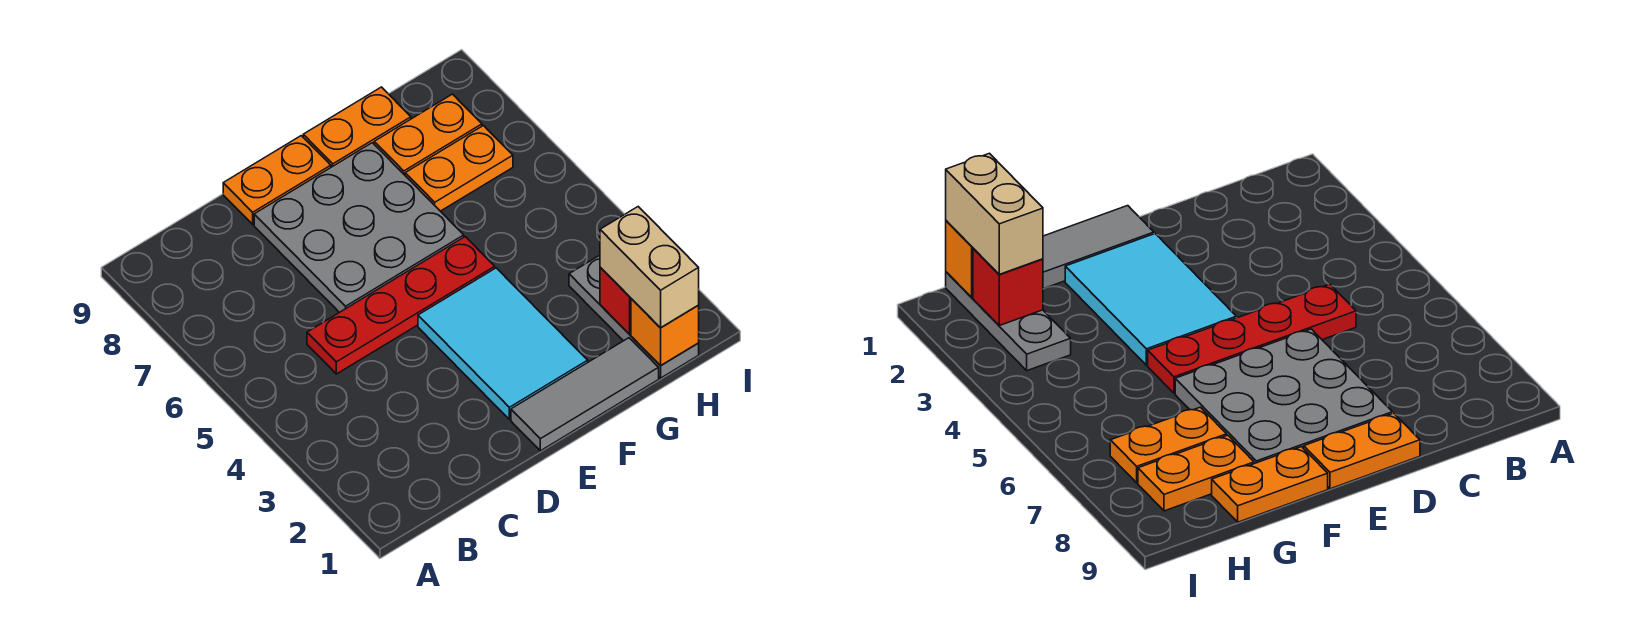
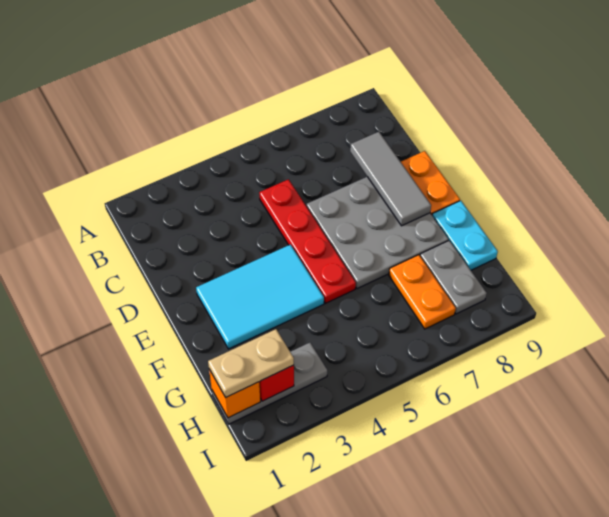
grey tile E1:G1 level 1 -> grey tile C8:E8 level 2
orange plate F9:G9 level 1 -> cyan plate F9:G9 level 1
orange plate G8:H8 level 1 -> grey plate G8:H8 level 1
tan brick H1:H2 level 3 -> tan plate H1:H2 level 3

